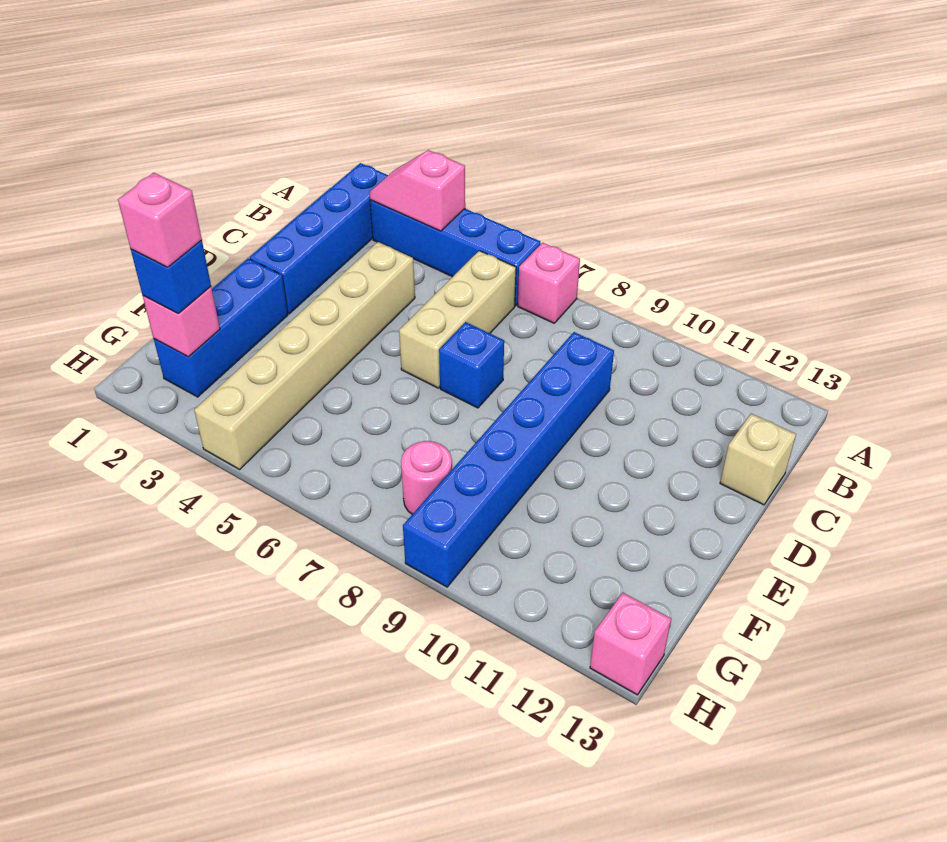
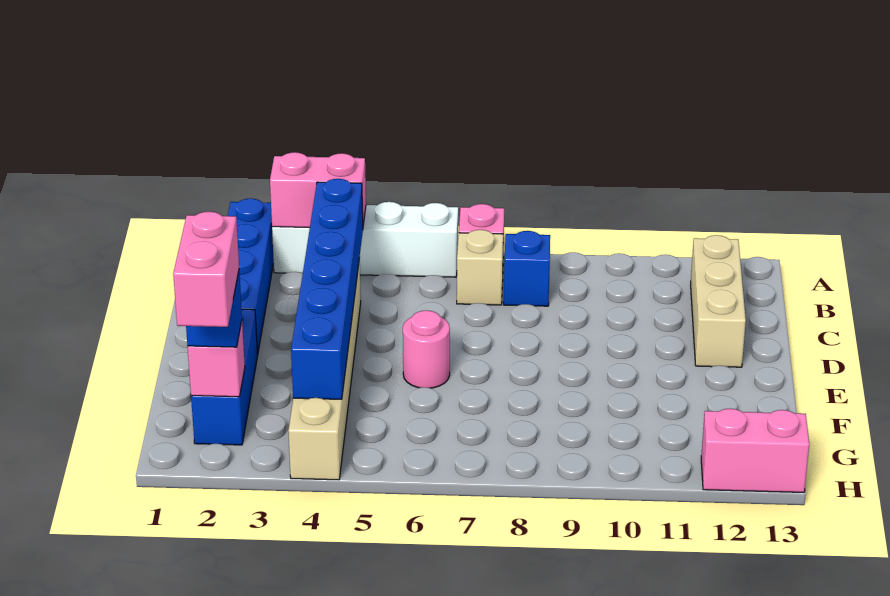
blue brick A3:A6 level 1 -> white brick A3:A6 level 1
pink slope A3:A4 level 2 top 4 -> pink brick A3:A4 level 2
tan brick B6:D6 level 1 -> tan brick B12:D12 level 1
blue brick C9:H9 level 1 -> blue brick B4:G4 level 2
tan brick C13 level 1 -> tan brick B7 level 1
blue brick D7 level 1 -> blue brick B8 level 1
pink brick G2 level 4 -> pink brick G2:H2 level 4
pink round brick G8 level 1 -> pink round brick E6 level 1
pink brick H13 level 1 -> pink brick H12:H13 level 1

